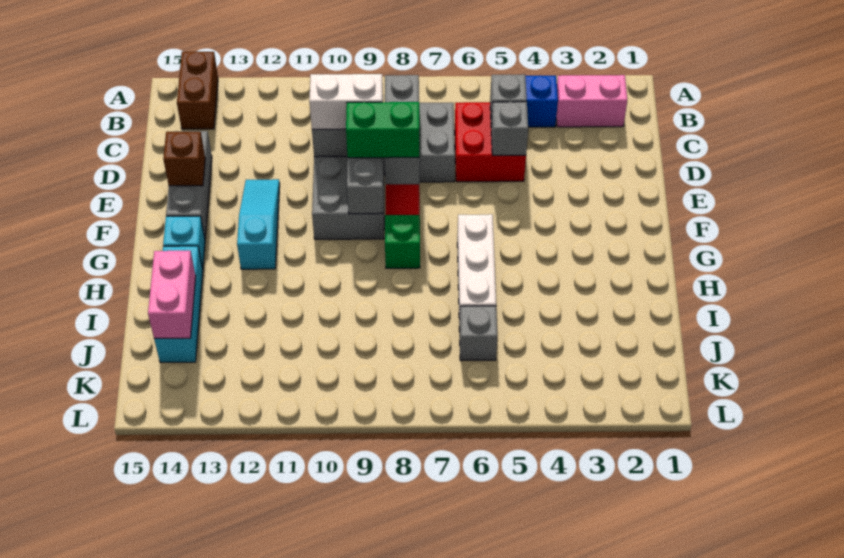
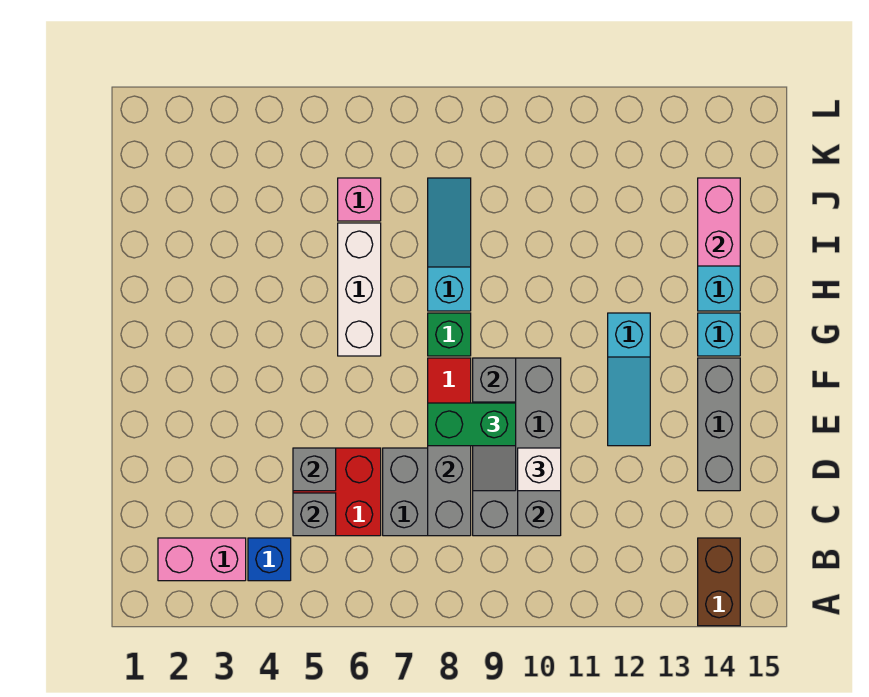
white brick D9:D10 level 3 -> white brick D10 level 3
brown brick E14 level 2 -> none
none -> cyan slope H8:J8 level 1 top H
grey brick J6 level 1 -> pink brick J6 level 1

